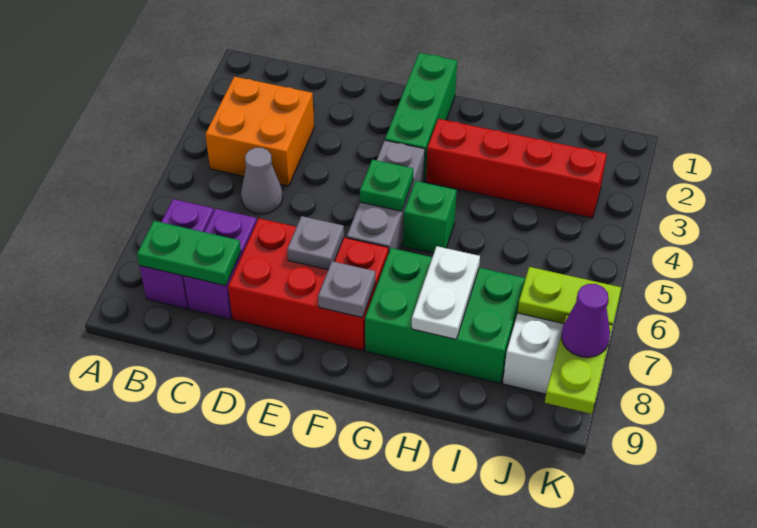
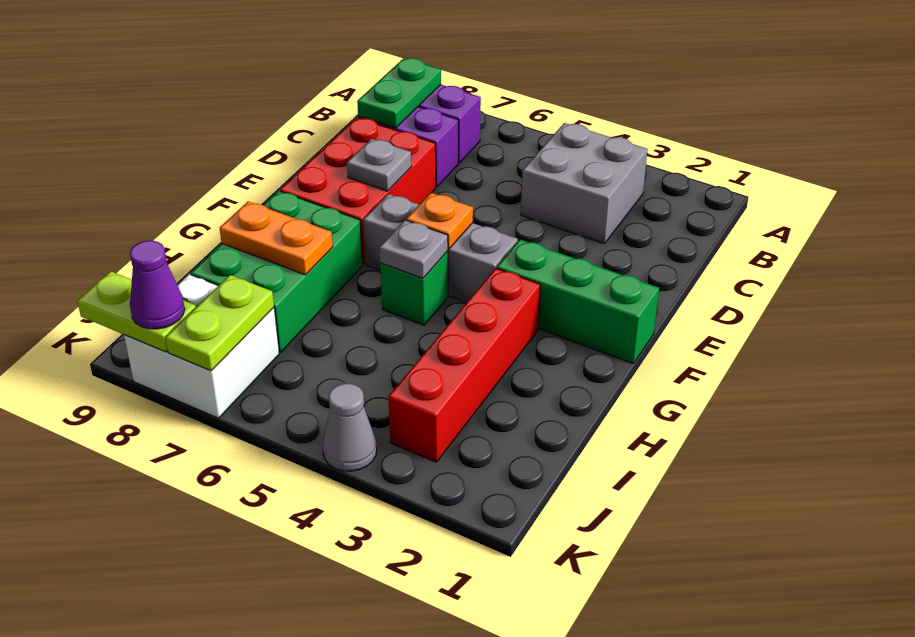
orange brick B3:C4 level 1 -> grey brick B3:C4 level 1
grey cone C5 level 1 -> grey cone K4 level 1
green plate F5 level 2 -> orange plate F5 level 2
grey plate F8 level 2 -> grey plate G5 level 2
white plate H7:H8 level 2 -> orange plate H7:H8 level 2

